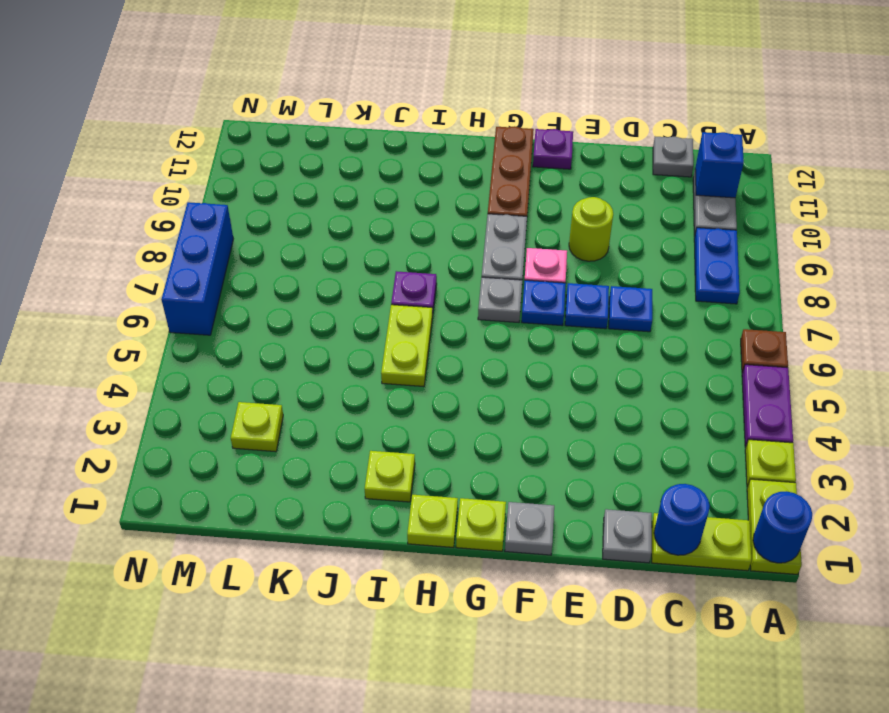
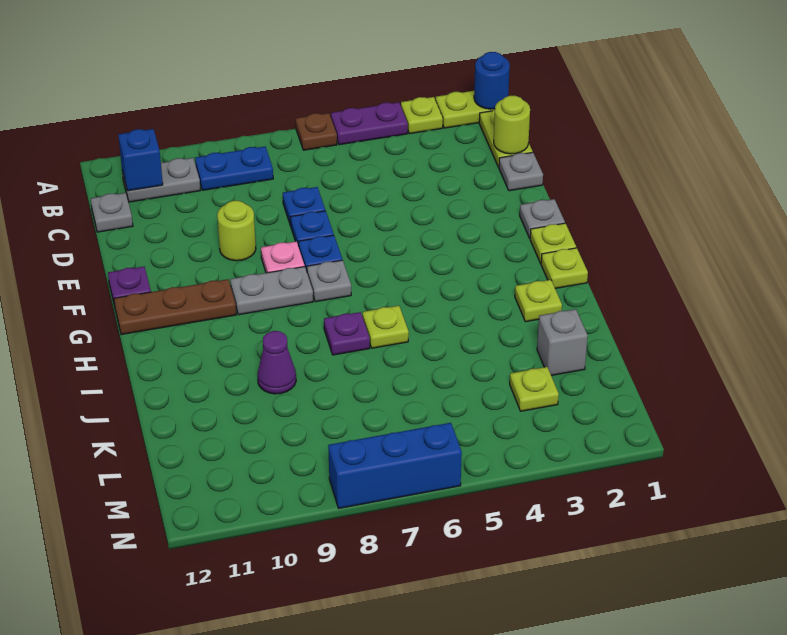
blue round brick C1 level 2 -> lime round brick C1 level 2
lime plate I5:I6 level 1 -> lime plate I6 level 1
none -> purple cone J9 level 1
none -> grey brick K2 level 1

